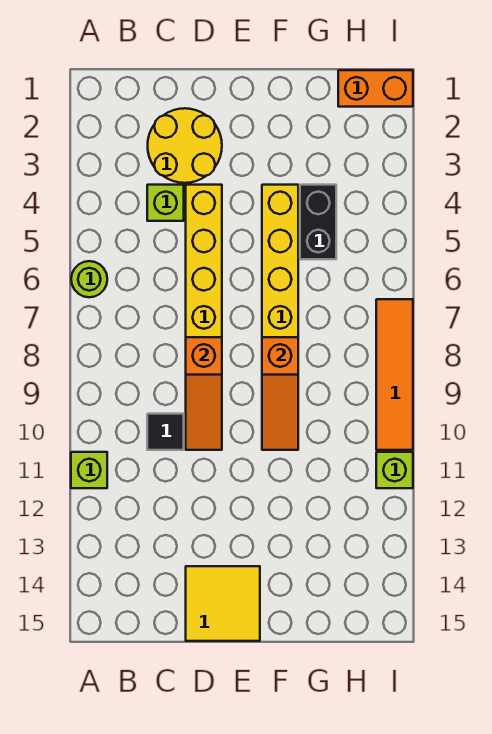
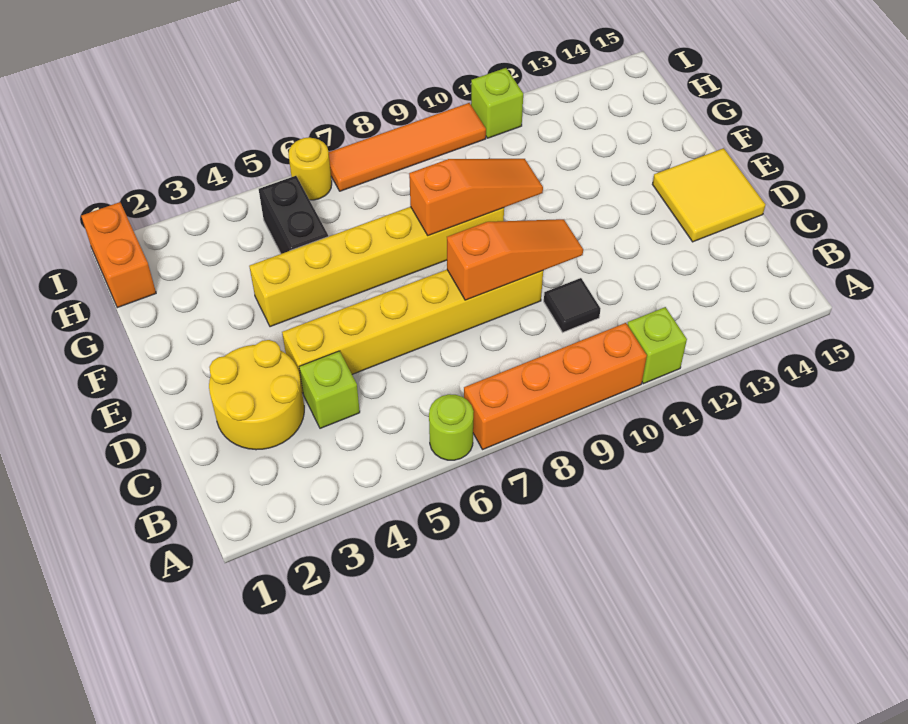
none -> orange brick A7:A10 level 1
black brick G4:G5 level 1 -> black brick G5:H5 level 1
none -> yellow round brick I6 level 1

